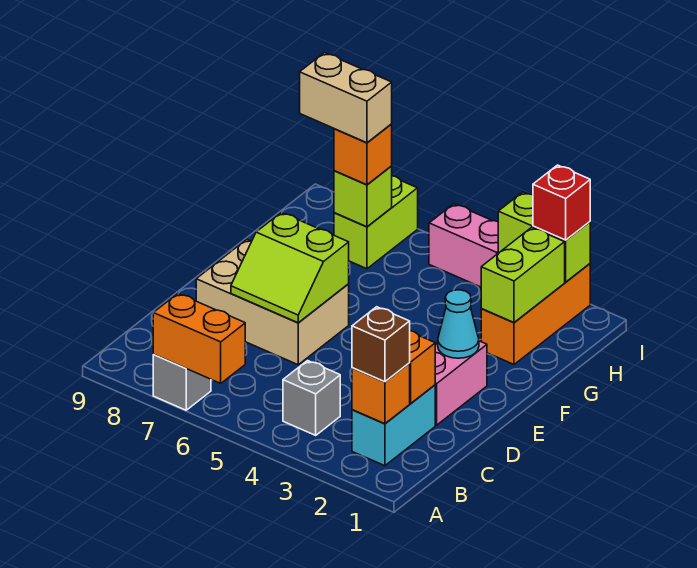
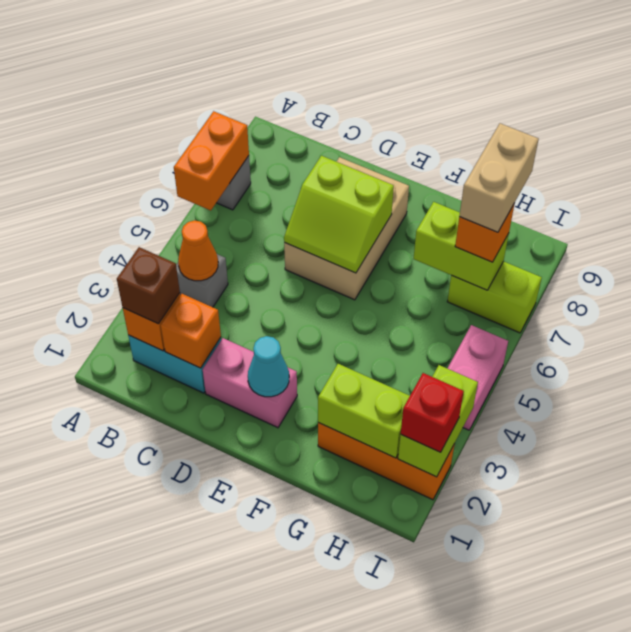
none -> orange cone B4 level 2
lime slope D6:E7 level 2 top E -> lime slope D6:E7 level 2 top 7
lime brick H7 level 2 -> lime brick G7:H7 level 2

